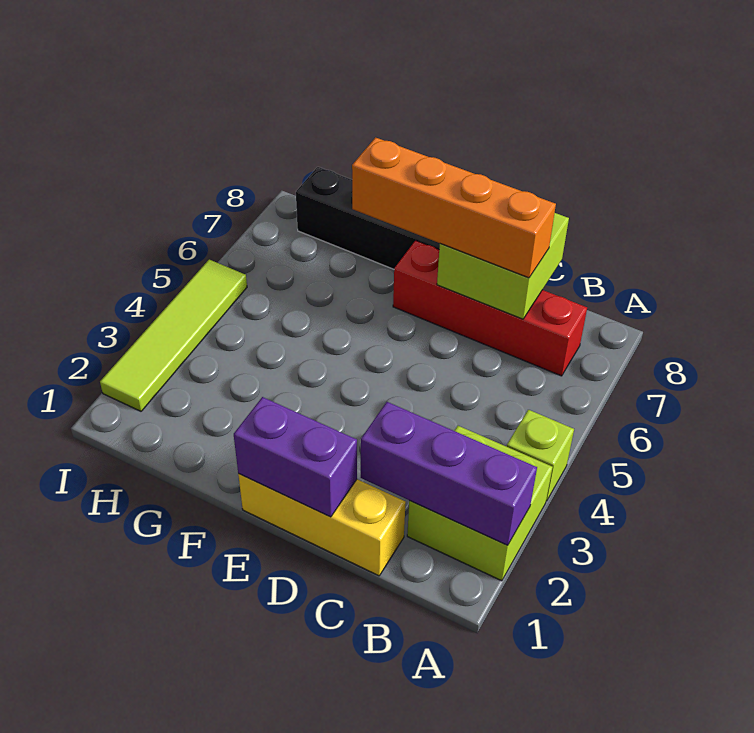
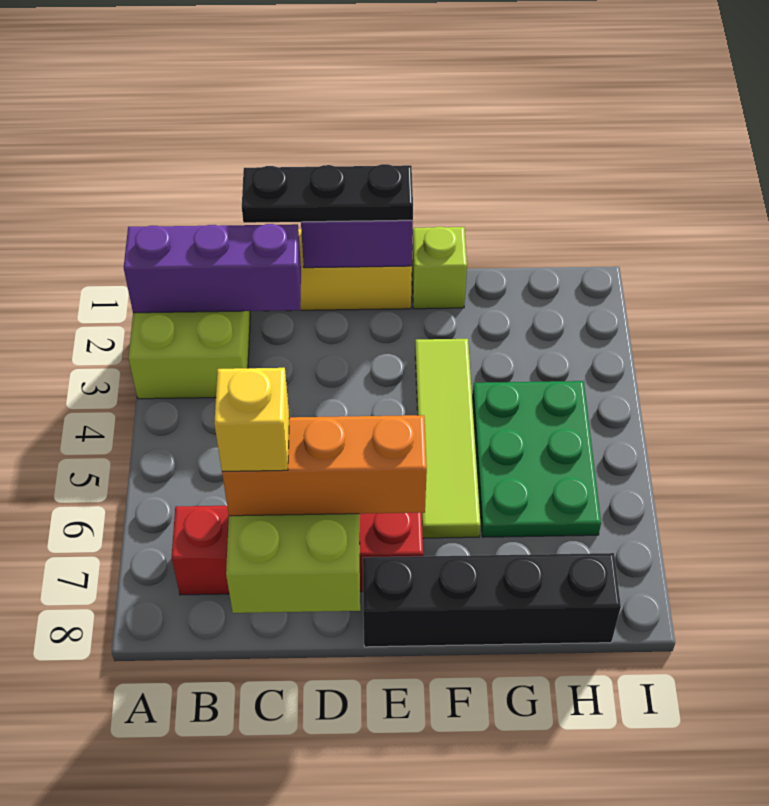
lime brick A4 level 1 -> lime brick F1 level 1
none -> black plate C1:E1 level 3
orange brick C7:F7 level 3 -> orange brick C7:E7 level 3
none -> yellow brick C7 level 4
none -> green plate G4:H6 level 1
lime tile I2:I5 level 1 -> lime tile F3:F6 level 1

